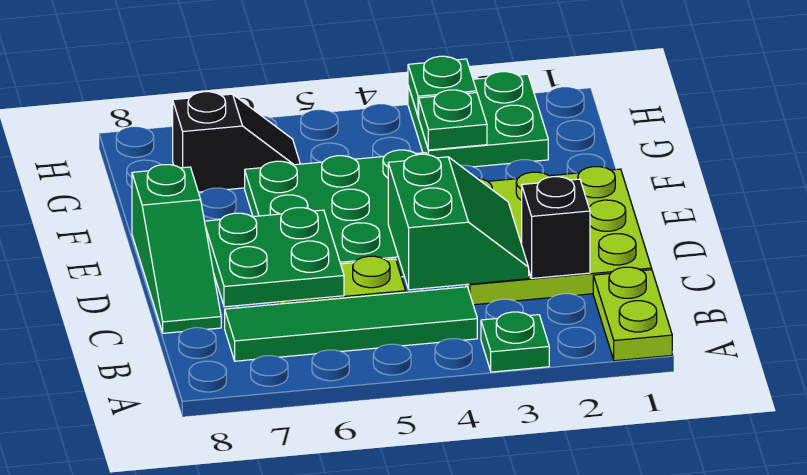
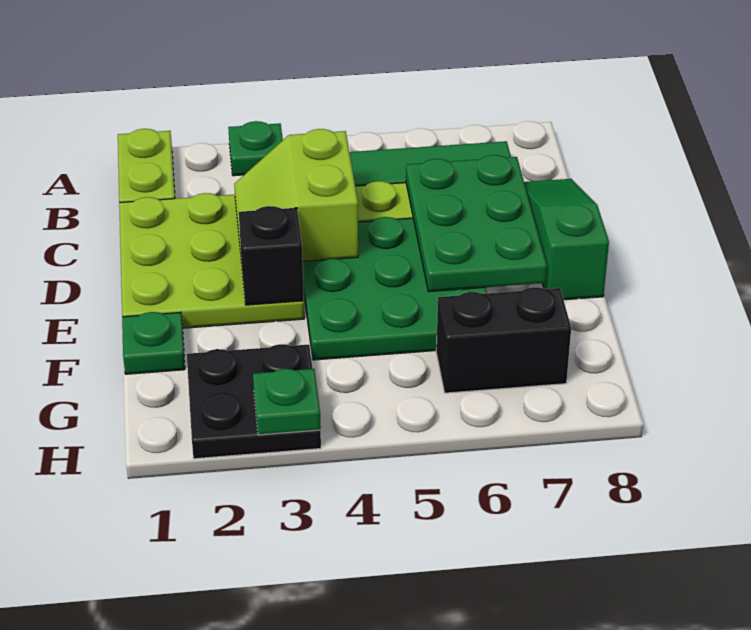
black brick C2 level 2 -> black brick E3 level 2
green slope C3:D4 level 2 top 4 -> lime slope C3:D4 level 2 top 4
green plate C6:D7 level 2 -> green plate C6:E7 level 2
green plate G2:H3 level 1 -> black plate G2:H3 level 1
green plate G3 level 2 -> green plate F1 level 1
black slope G6:G7 level 1 top 7 -> black brick G6:G7 level 1

